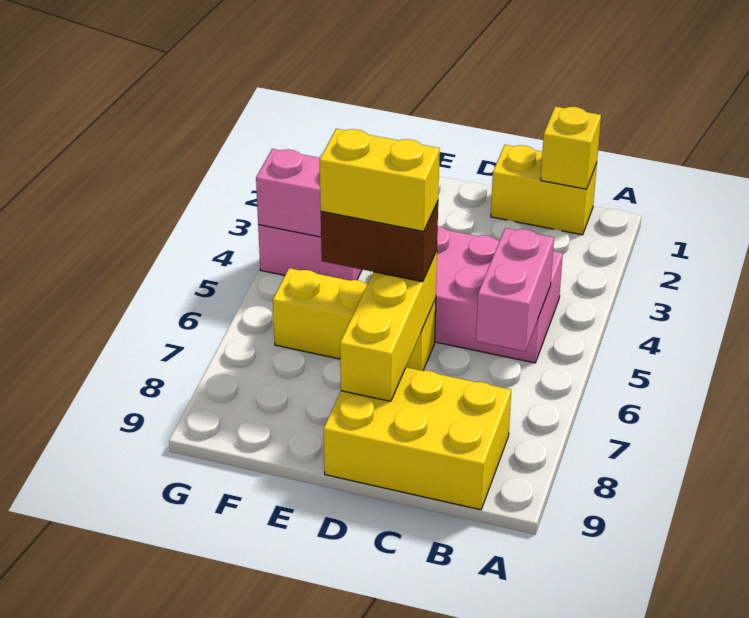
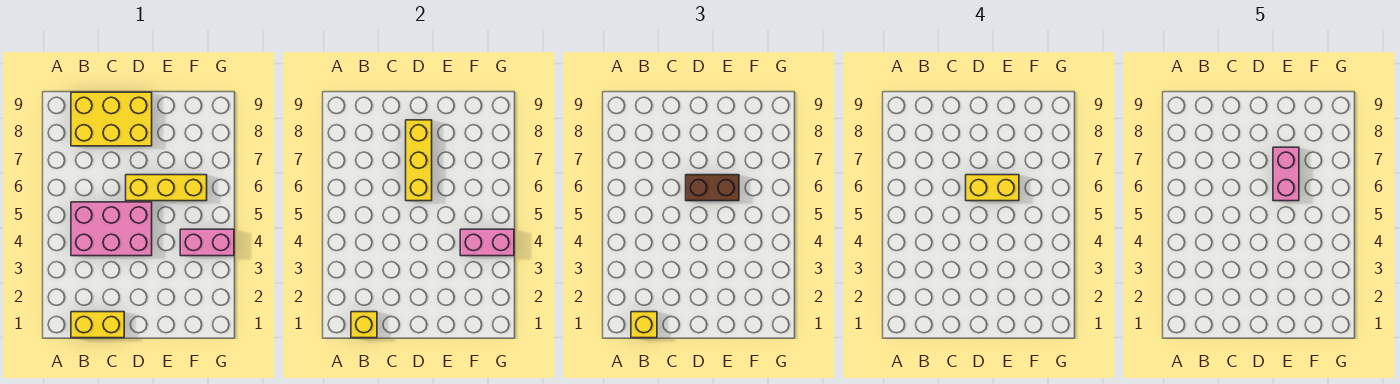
none -> yellow brick B1 level 3
pink brick B5:B6 level 2 -> pink brick E6:E7 level 5

